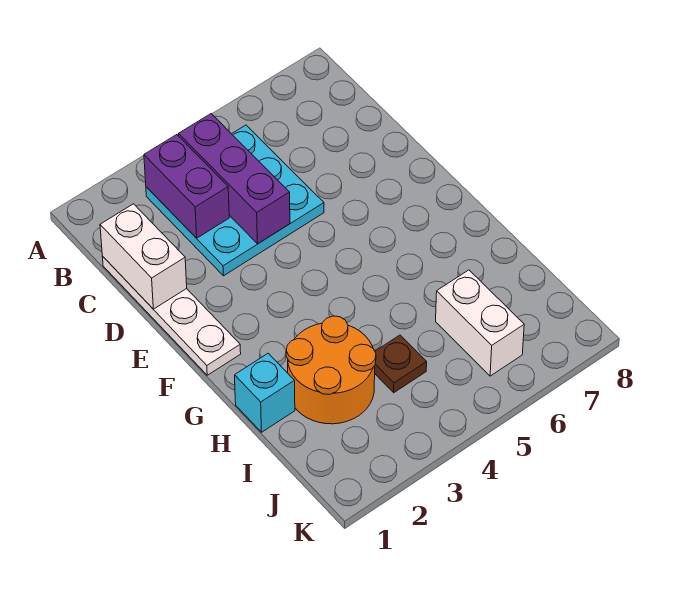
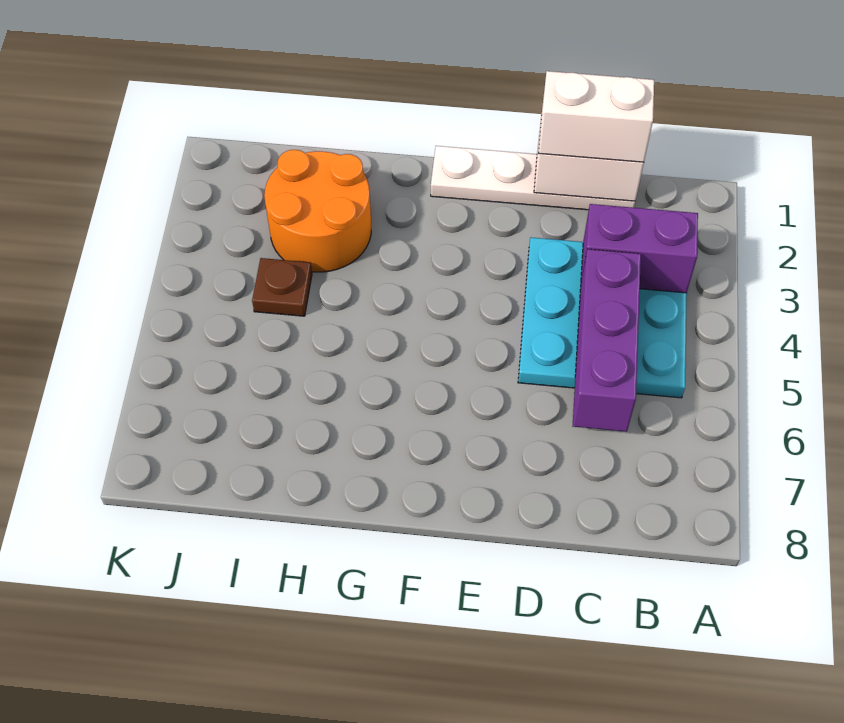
purple brick B4:D4 level 2 -> purple brick C4:C6 level 2
cyan brick H1 level 1 -> none
white brick I6:J6 level 1 -> white brick C1:D1 level 3

